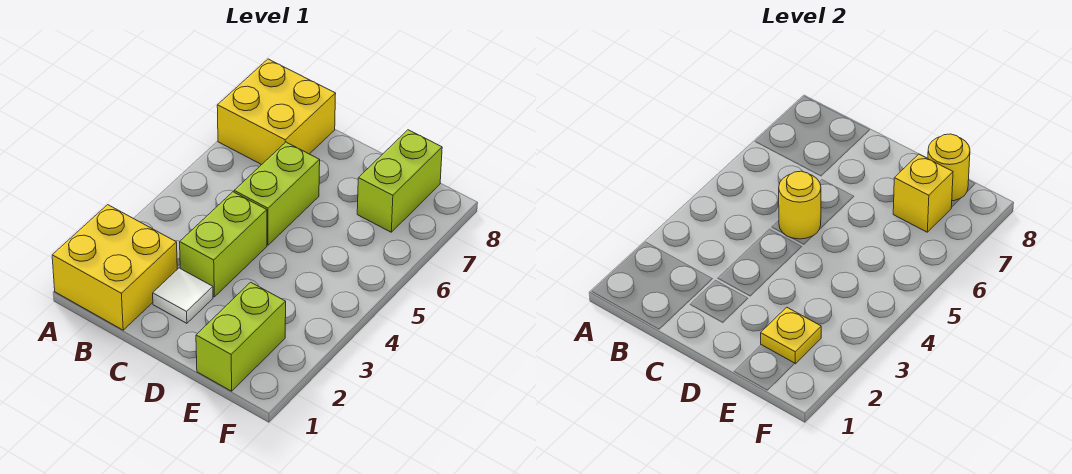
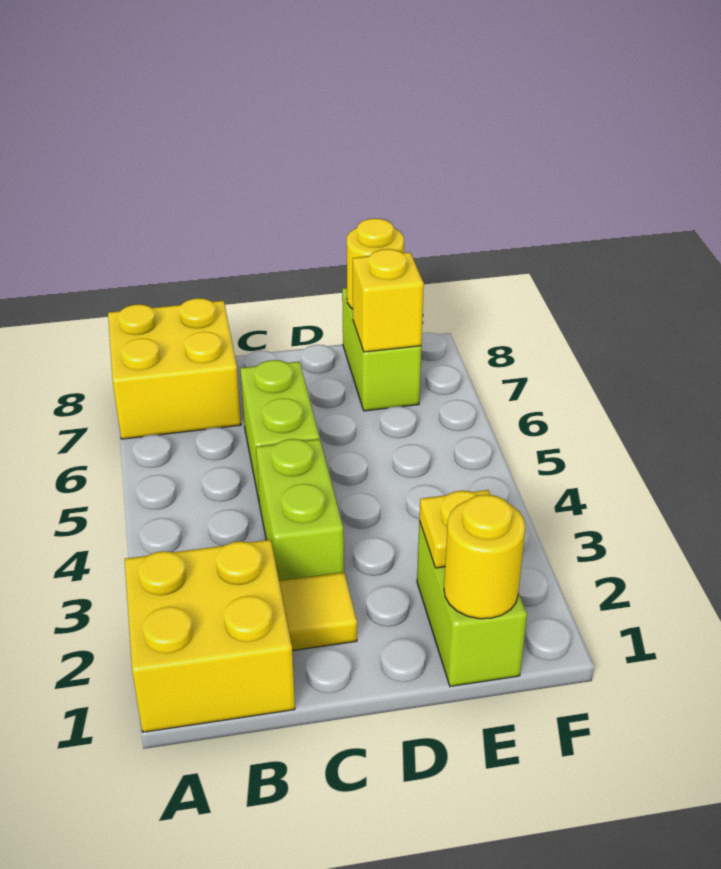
white tile C2 level 1 -> yellow tile C2 level 1
yellow round brick C5 level 2 -> yellow round brick E1 level 2

